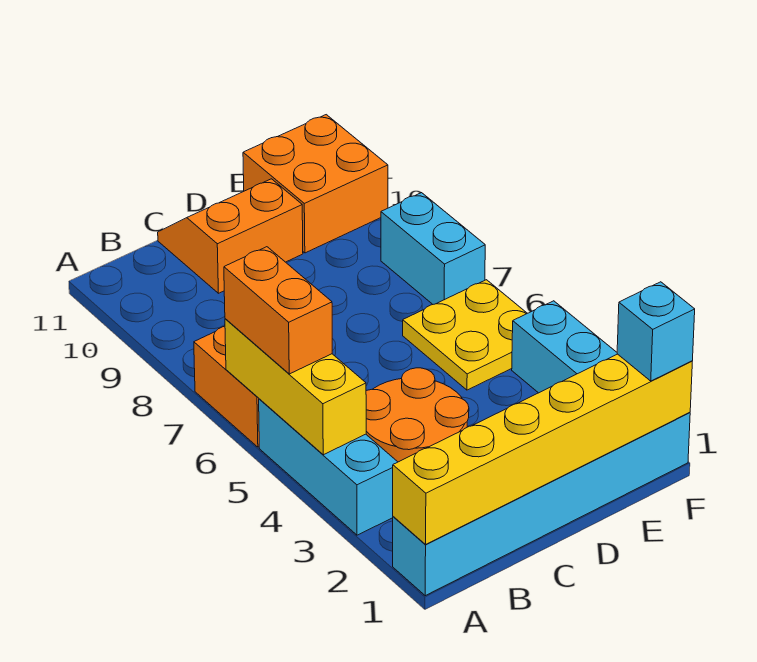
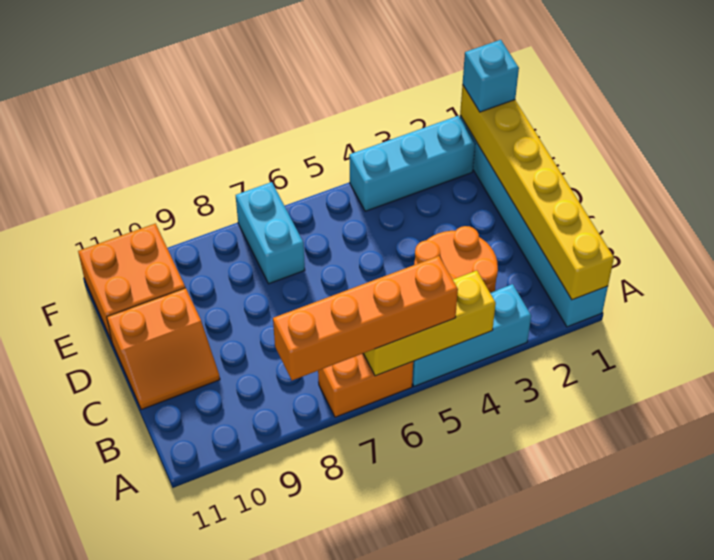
orange brick A5:A6 level 3 -> orange brick A5:A8 level 3
orange slope C10:D11 level 1 top 10 -> orange slope C10:D11 level 1 top D
yellow plate E5:F6 level 1 -> none
cyan brick F7:F8 level 1 -> cyan brick E7:F7 level 1

